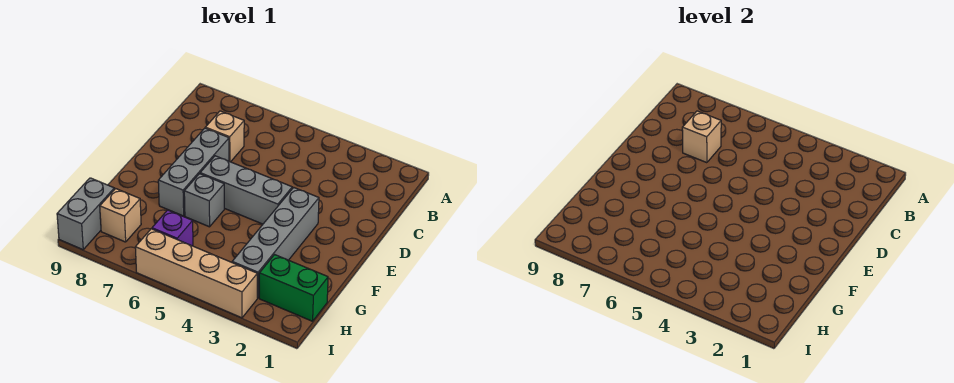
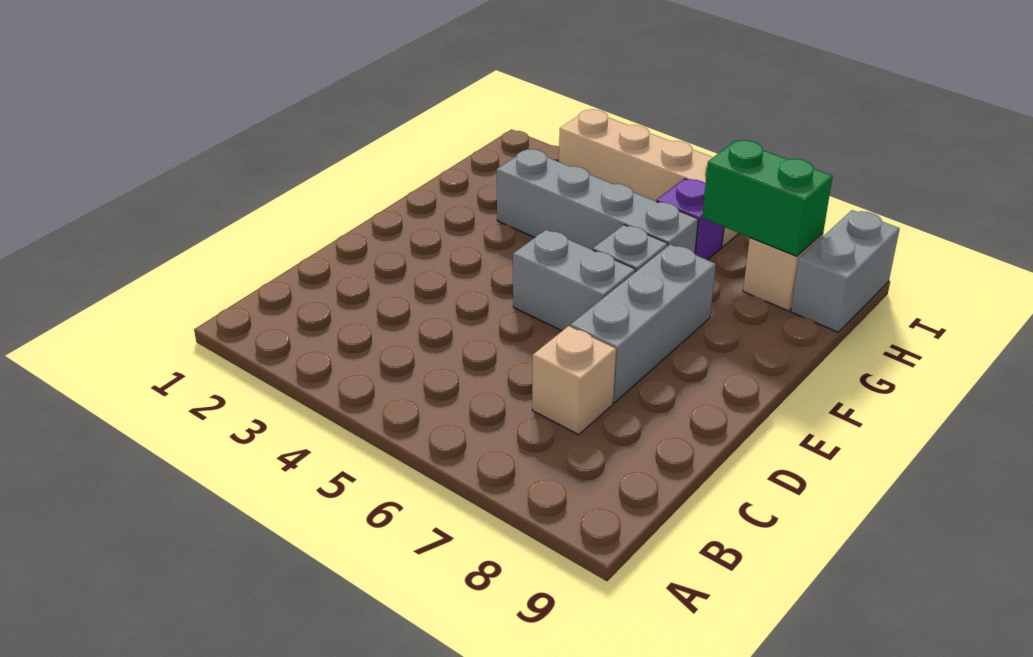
tan brick C7 level 2 -> none
grey brick E3:H3 level 1 -> grey brick G3:G6 level 1
grey brick E4:E6 level 1 -> grey brick E5:E6 level 1
green brick H1:H2 level 1 -> green brick H7:H8 level 2

